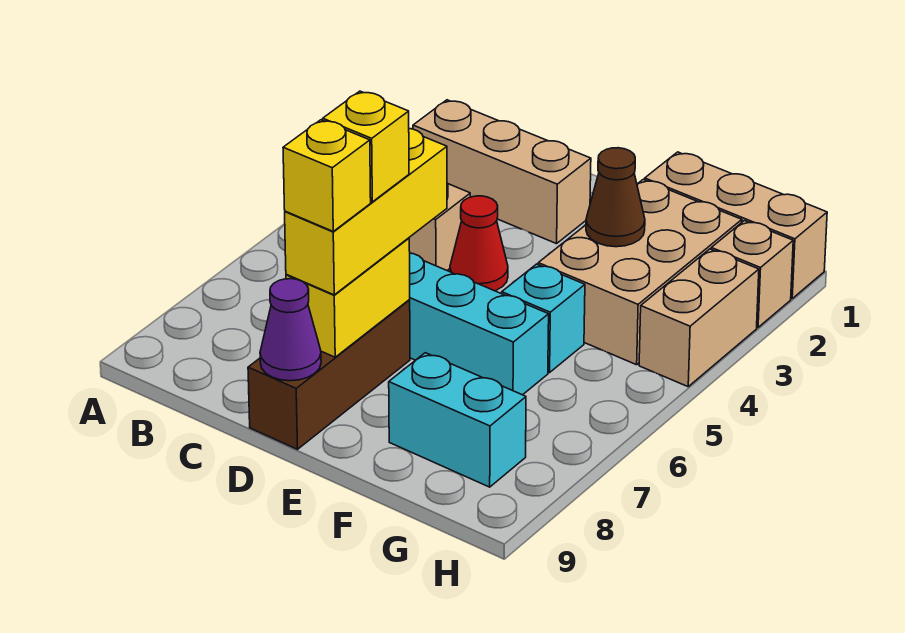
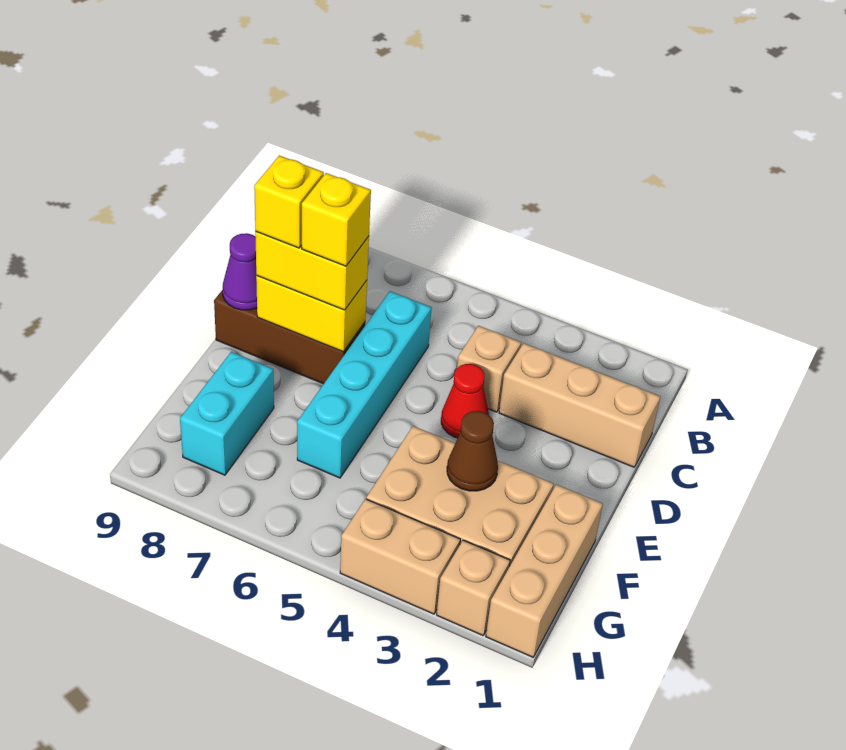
tan brick B2:D2 level 1 -> tan brick C1:C3 level 1
yellow brick D6:D8 level 3 -> yellow brick D7:D8 level 3
cyan brick F5 level 1 -> none

